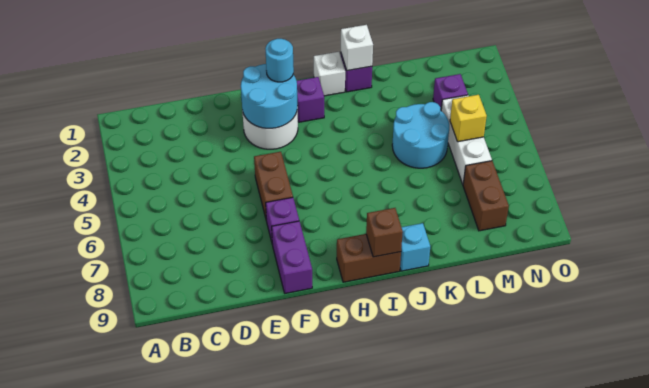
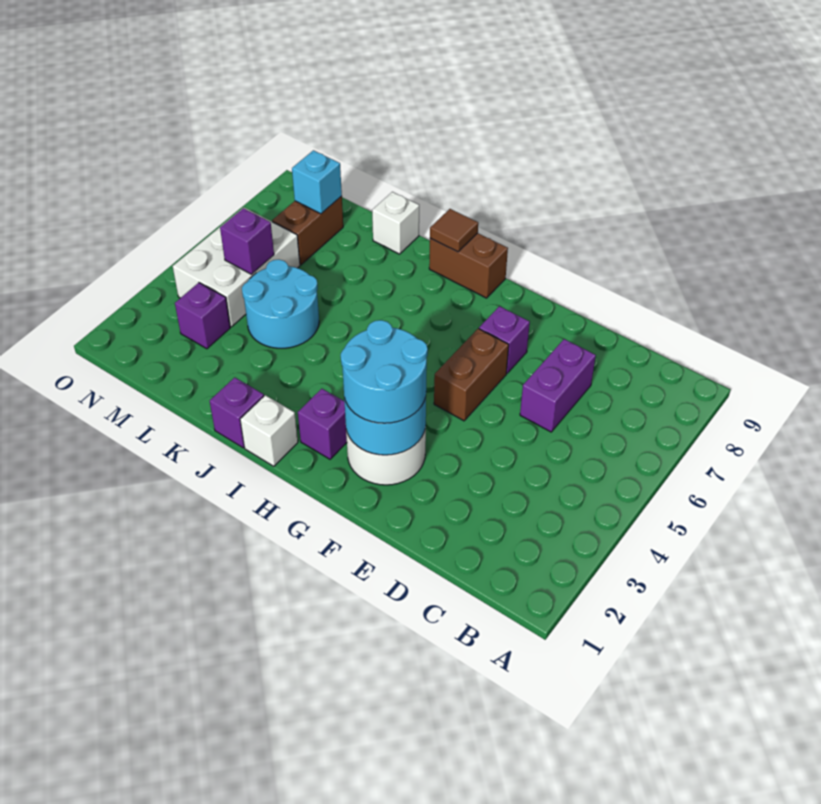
purple brick F8:F9 level 1 -> purple brick D6:D7 level 1
cyan round brick G2 level 3 -> cyan round brick F2:G3 level 3
brown brick I9 level 2 -> brown tile I9 level 2
white brick J1 level 2 -> white brick K9 level 1
cyan brick J9 level 1 -> cyan brick M8 level 2
white brick M4:M6 level 1 -> white brick M4:N6 level 1
yellow brick M5 level 2 -> purple brick M5 level 2

